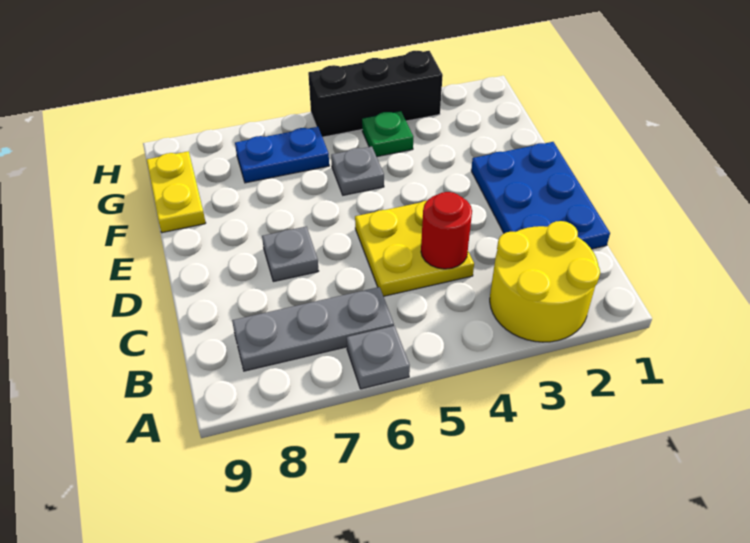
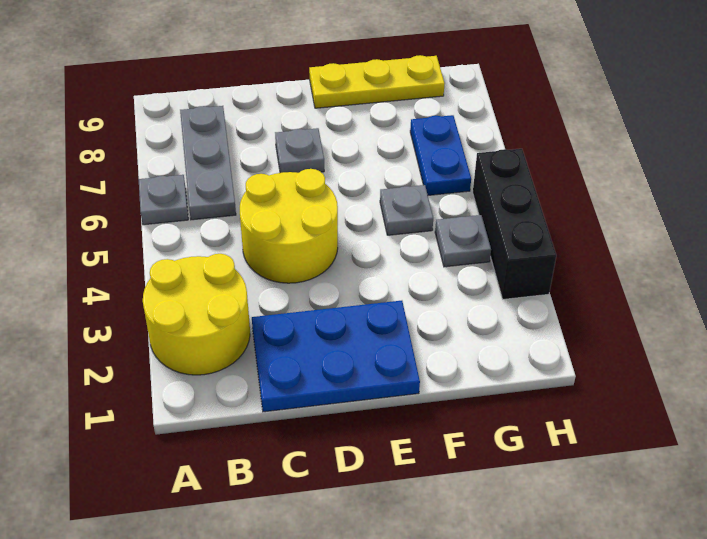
yellow plate C4:D5 level 1 -> yellow round brick C4:D5 level 1
red round brick C4 level 2 -> none
yellow plate F9:G9 level 1 -> yellow plate E9:G9 level 1
green plate G4 level 1 -> grey plate G4 level 1

